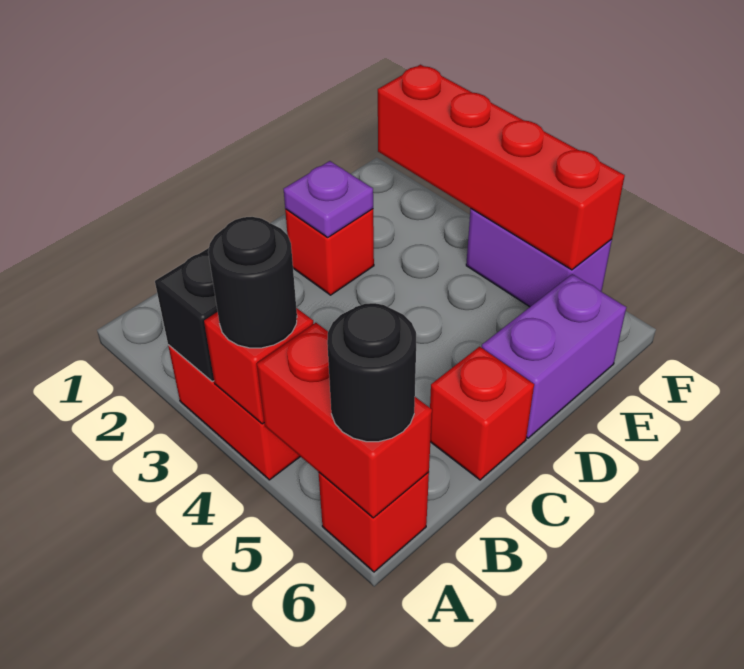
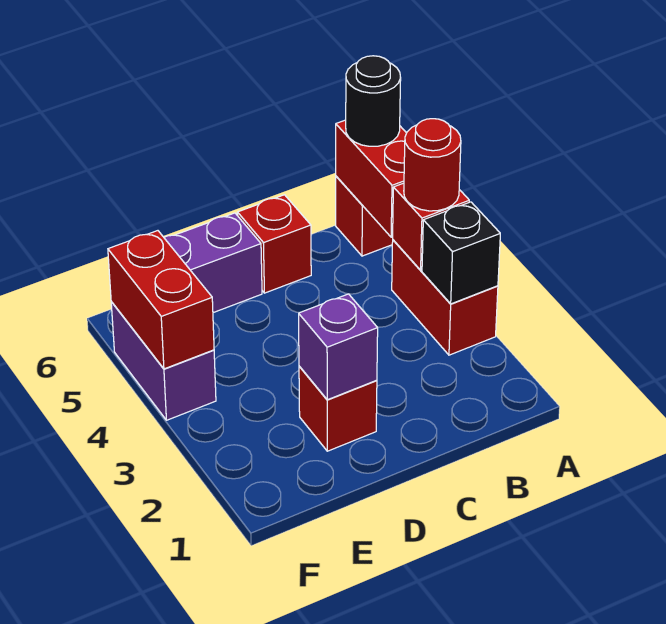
black round brick A4 level 3 -> red round brick A4 level 3
purple plate D2 level 2 -> purple brick D2 level 2
red brick F2:F5 level 2 -> red brick F4:F5 level 2

